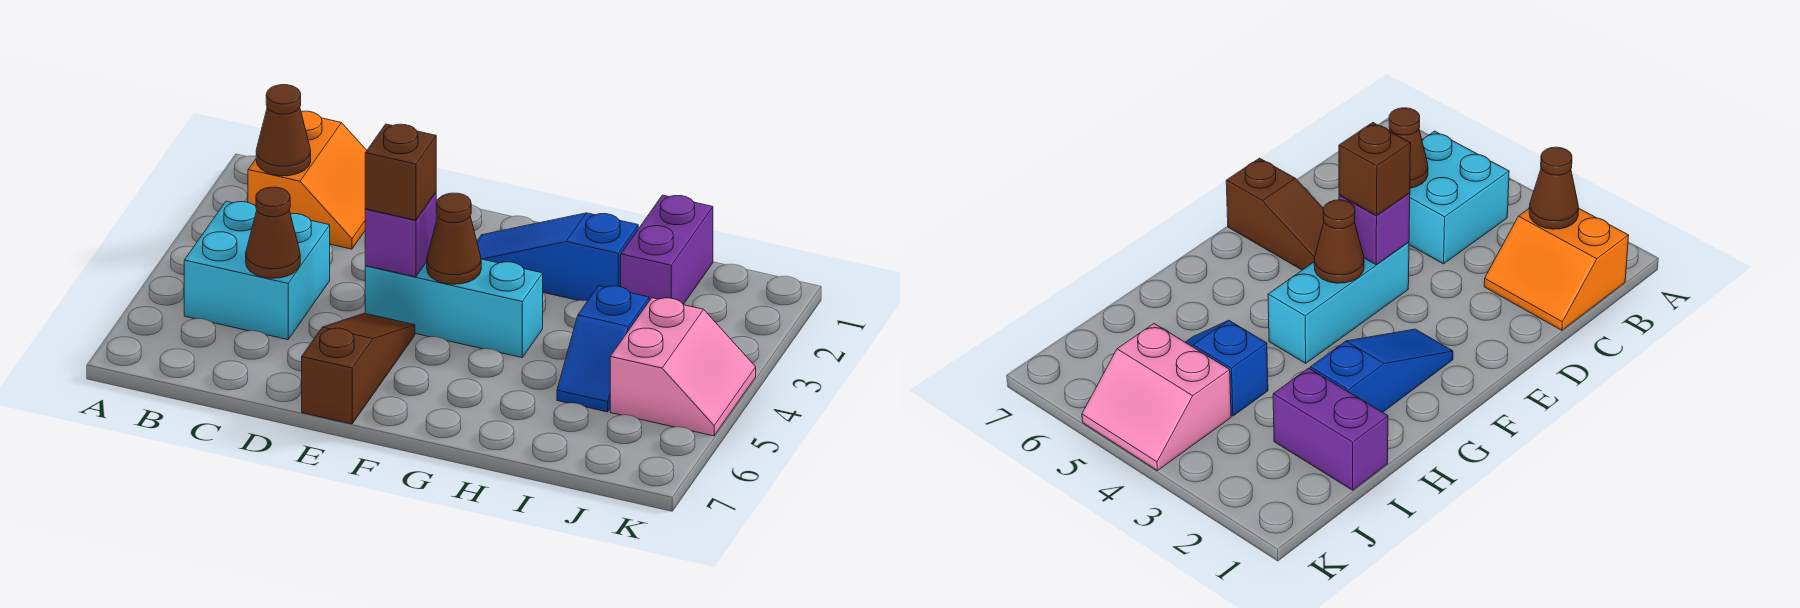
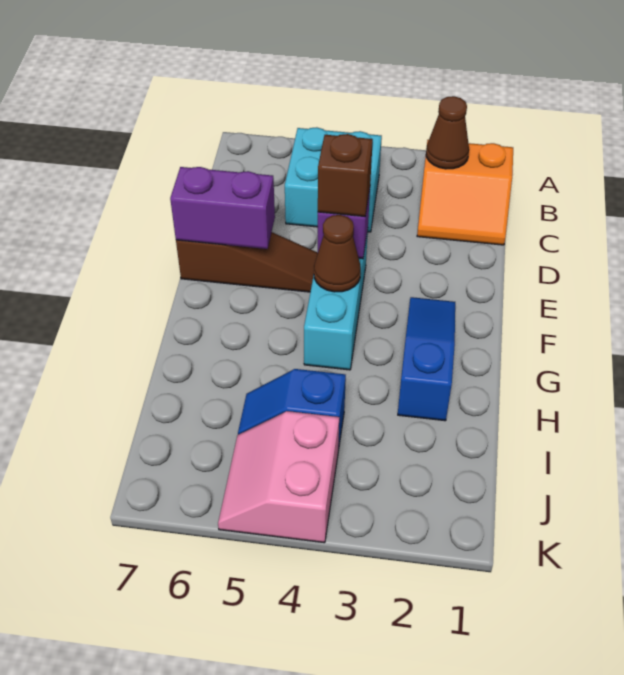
brown cone C5 level 2 -> none
purple brick I1:I2 level 1 -> purple brick E6:E7 level 2
pink slope J4:K5 level 1 top J -> pink slope J4:K5 level 1 top 4

